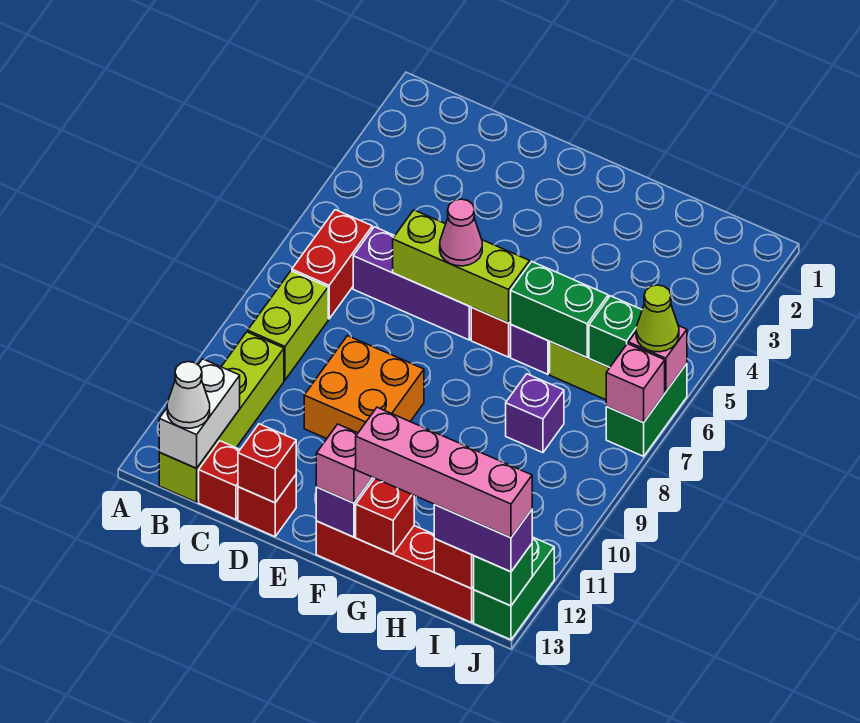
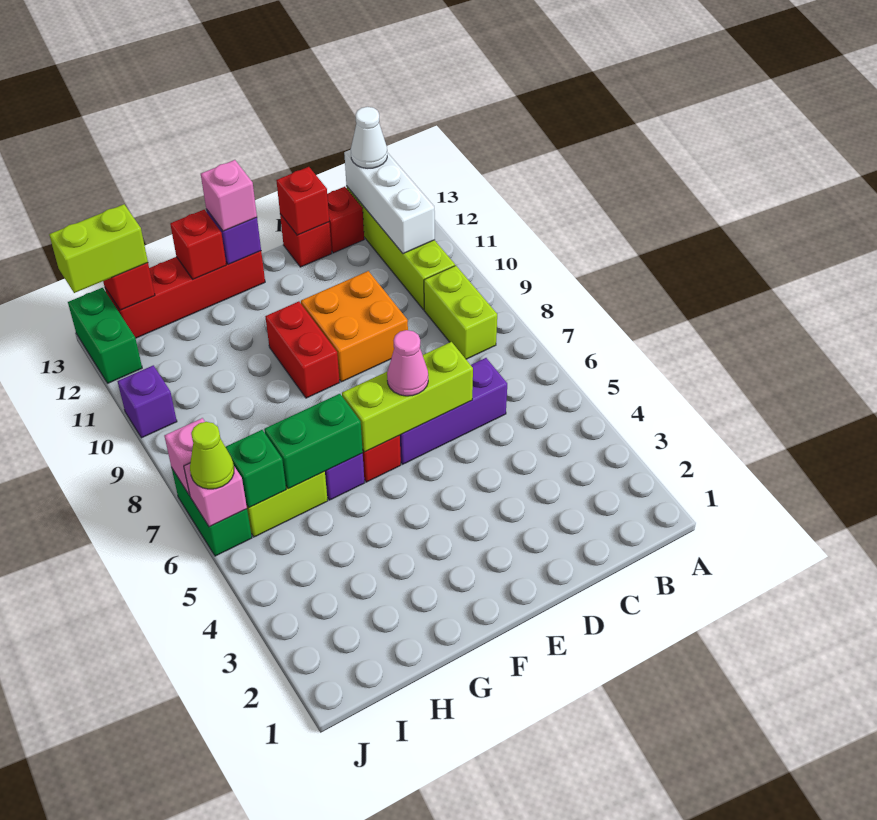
red brick B6:B7 level 1 -> red brick F9:F10 level 1
white brick B12:B13 level 2 -> white brick B11:B13 level 2
pink brick G13:J13 level 4 -> none
purple brick H8 level 1 -> purple brick J10 level 1
purple brick I13:J13 level 3 -> lime brick I13:J13 level 3
green brick J13 level 2 -> none

